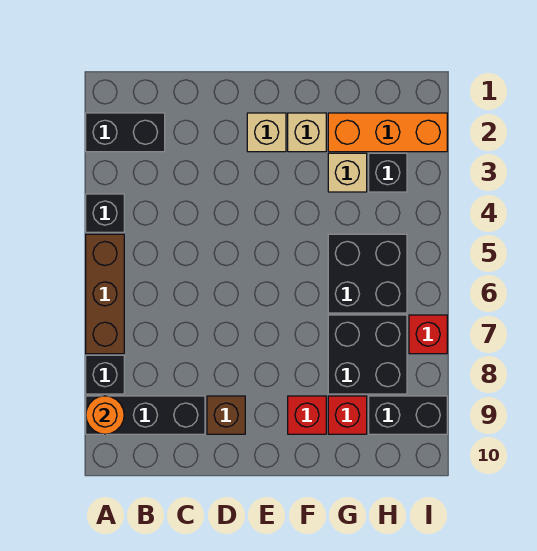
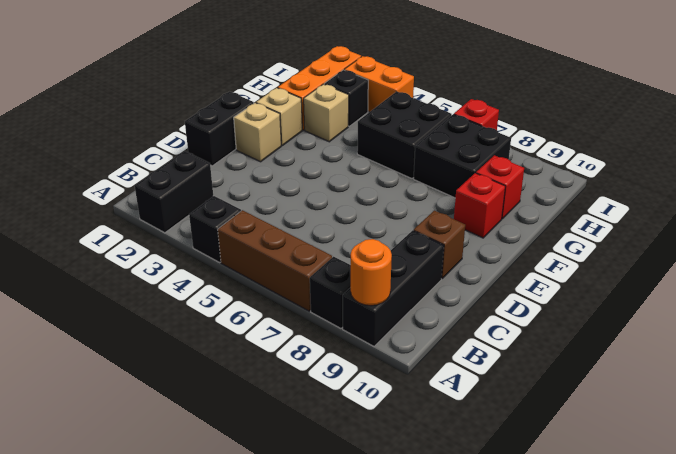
black brick H9:I9 level 1 -> black brick D1:E1 level 1
none -> orange brick I3:I4 level 1

